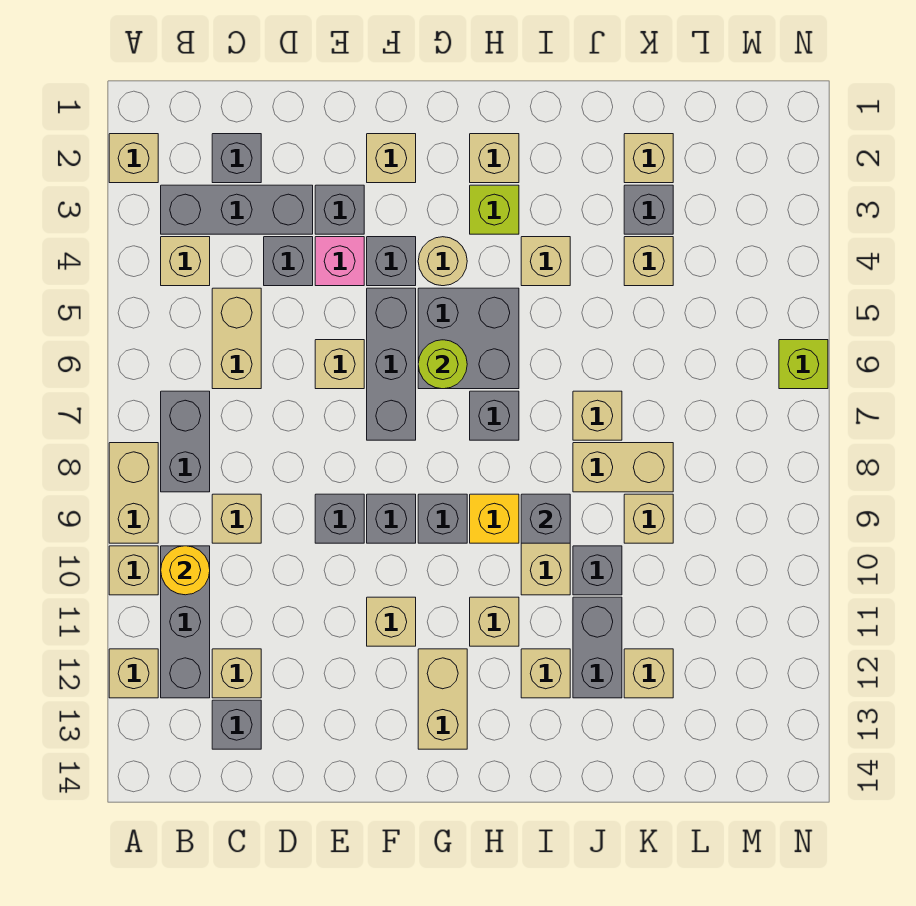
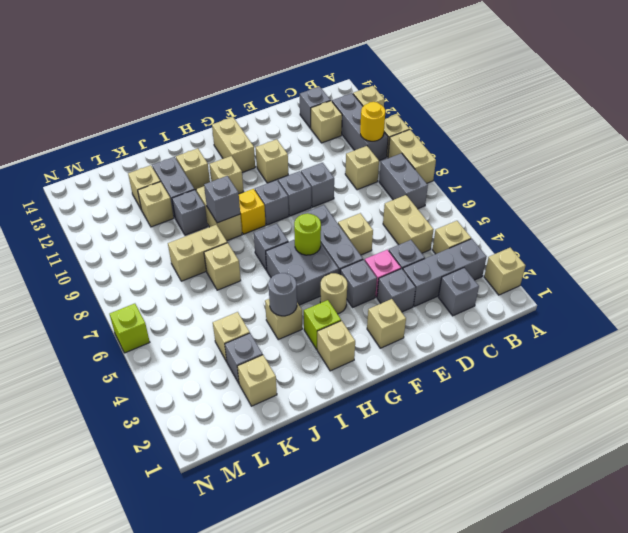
none -> grey round brick I4 level 2
tan brick K9 level 1 -> tan brick K11 level 1

